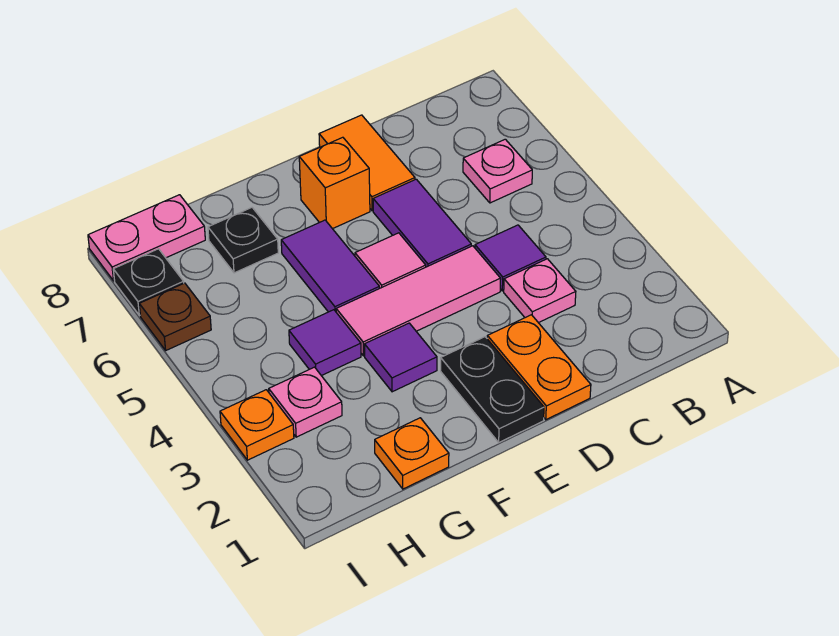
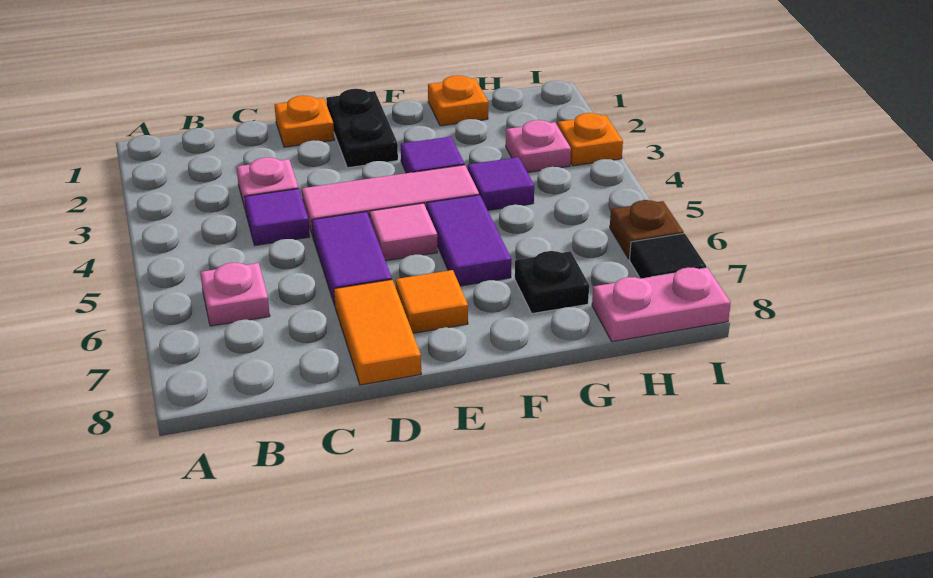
orange plate D1:D2 level 1 -> orange plate D1 level 1
orange brick E7 level 1 -> orange tile E7 level 1
black plate I7 level 1 -> black tile I7 level 1

